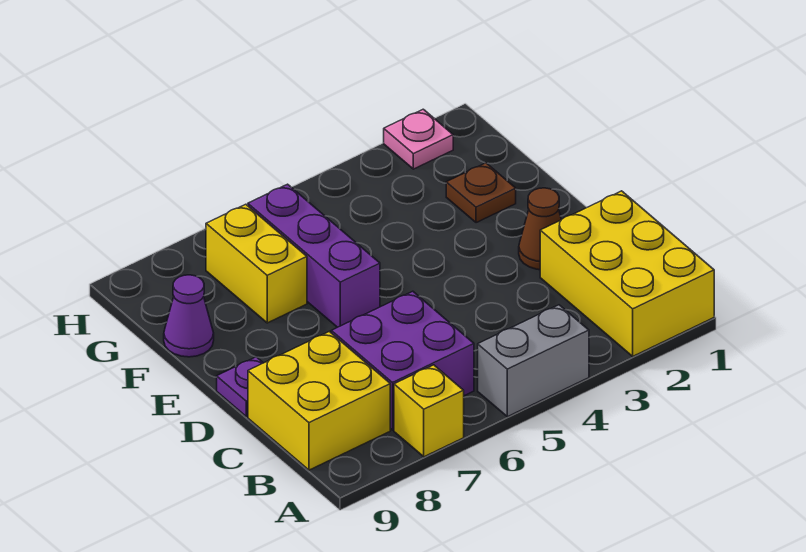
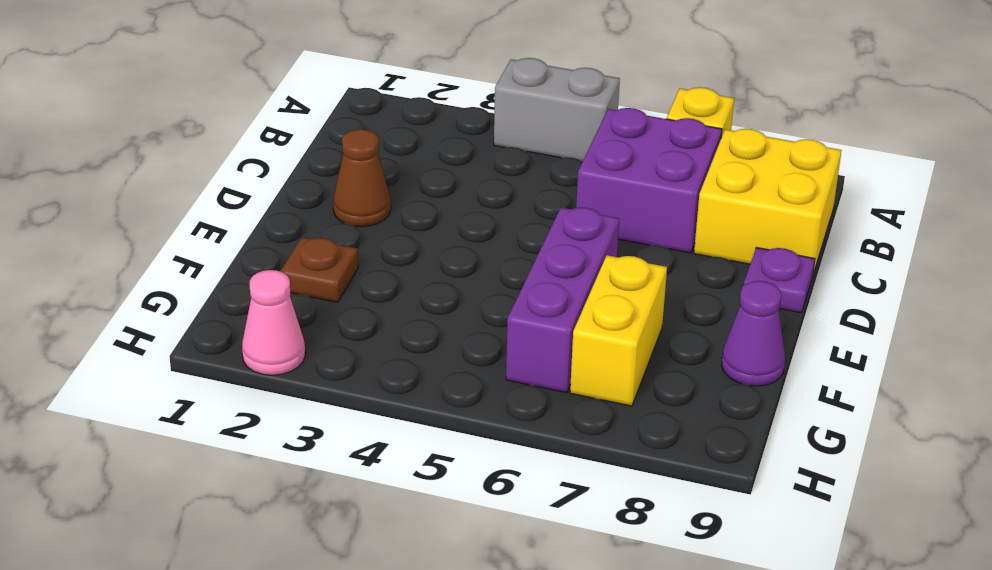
yellow brick A1:C2 level 1 -> none
pink plate H2 level 1 -> pink cone H2 level 1

